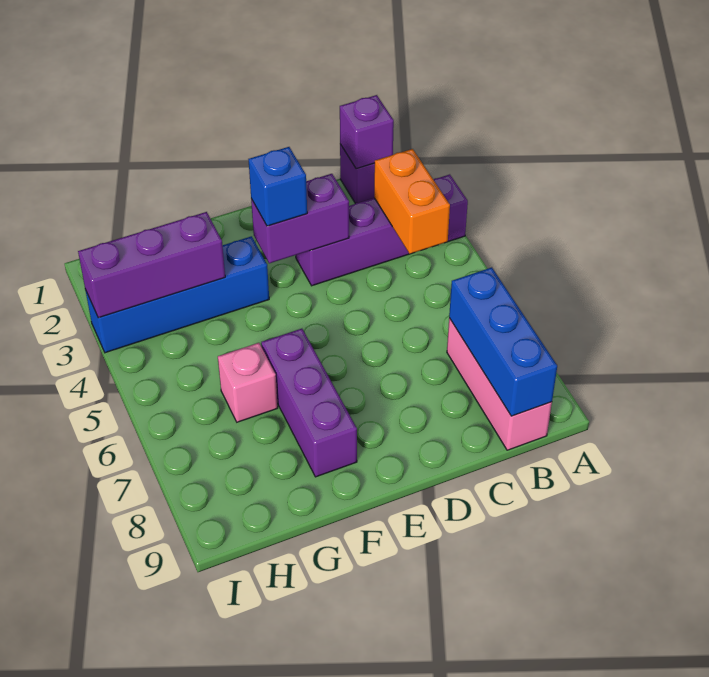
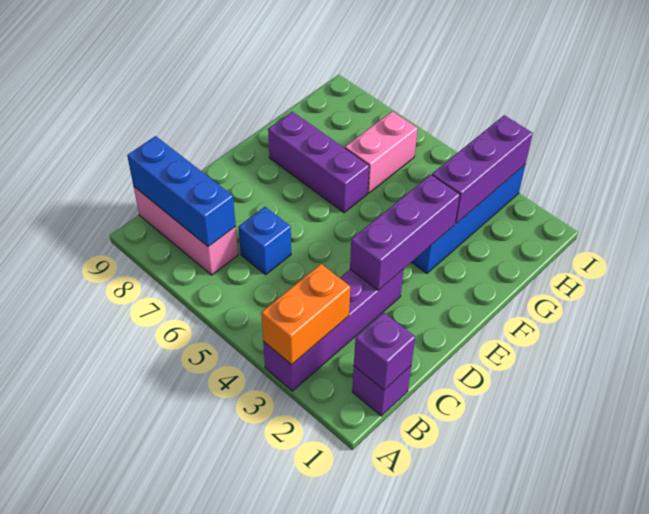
orange brick B3:B4 level 2 -> orange brick A3:B3 level 2
purple brick D3:E3 level 2 -> purple brick D3:F3 level 2
blue brick E3 level 3 -> blue brick C6 level 1
pink brick G6 level 1 -> pink brick G6:H6 level 1

